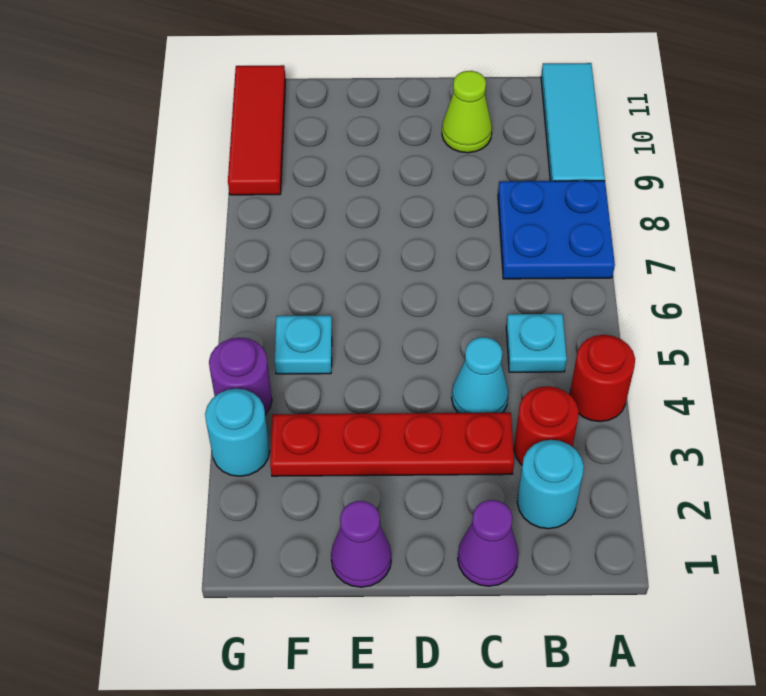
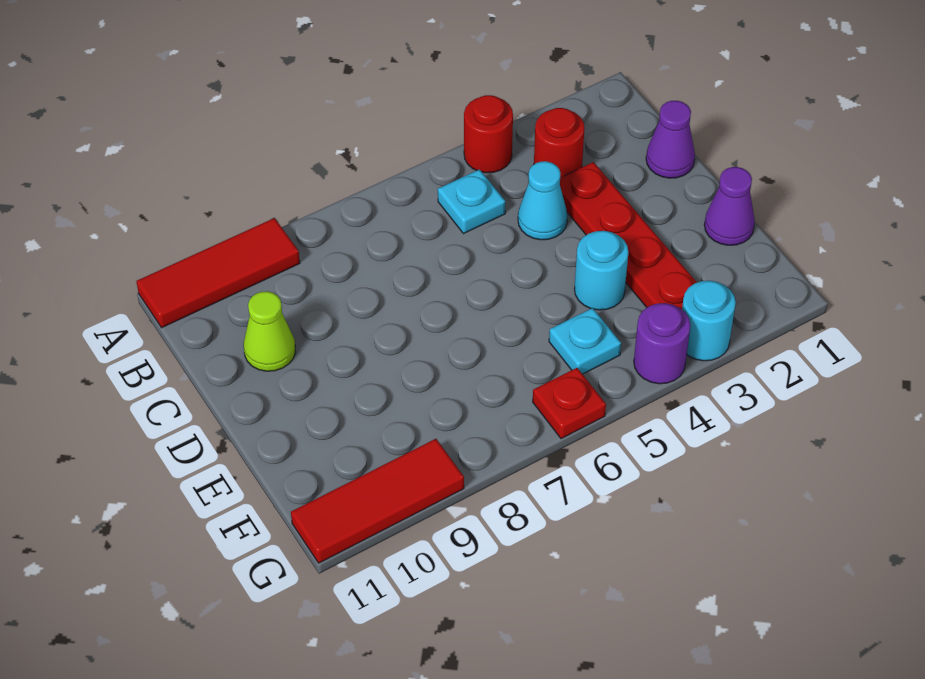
blue plate A7:B8 level 1 -> none
cyan tile A9:A11 level 1 -> red tile A9:A11 level 1
cyan round brick B2 level 1 -> cyan round brick E4 level 1
none -> red plate G6 level 1

